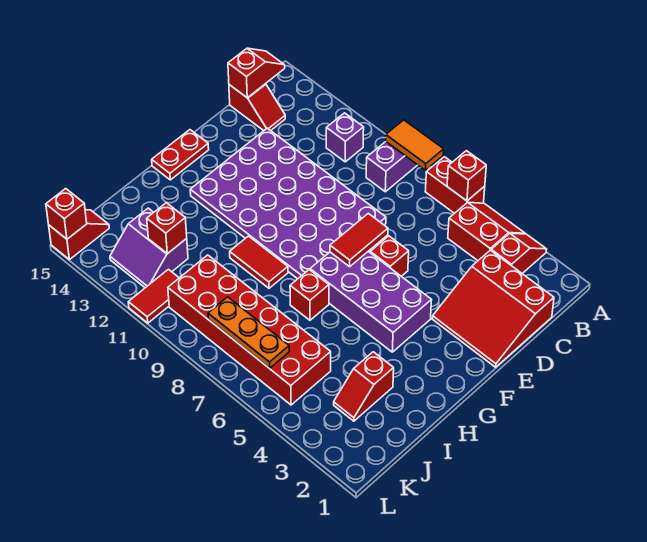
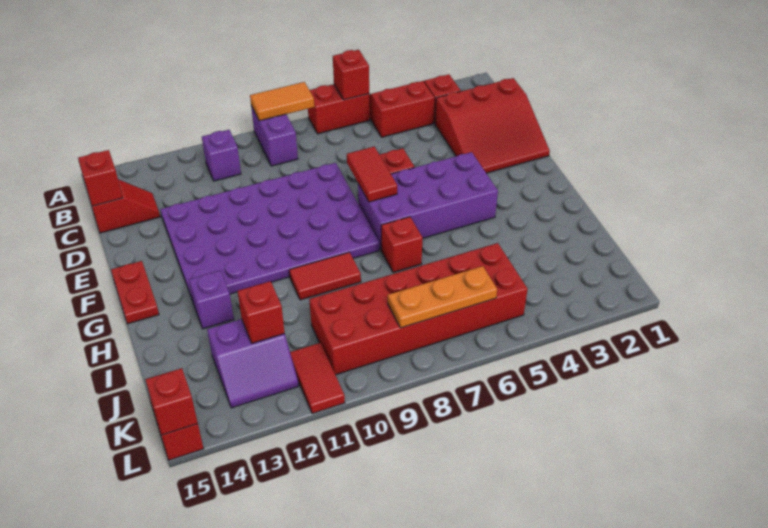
none -> purple brick H13 level 1
red slope I3:J3 level 1 top I -> none

